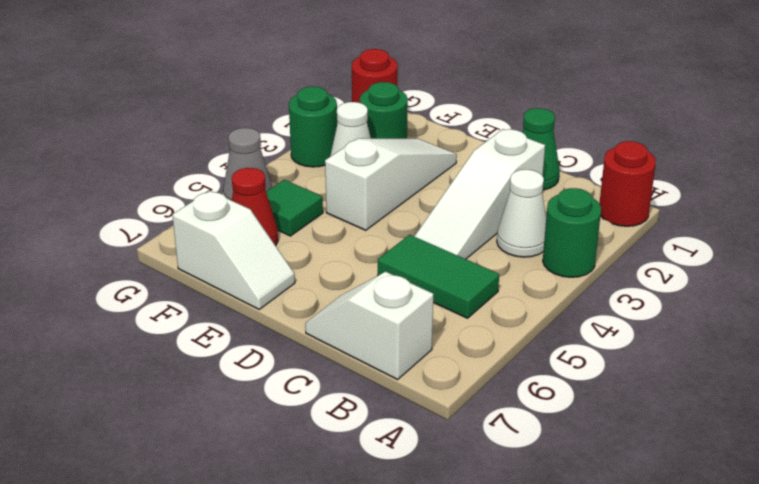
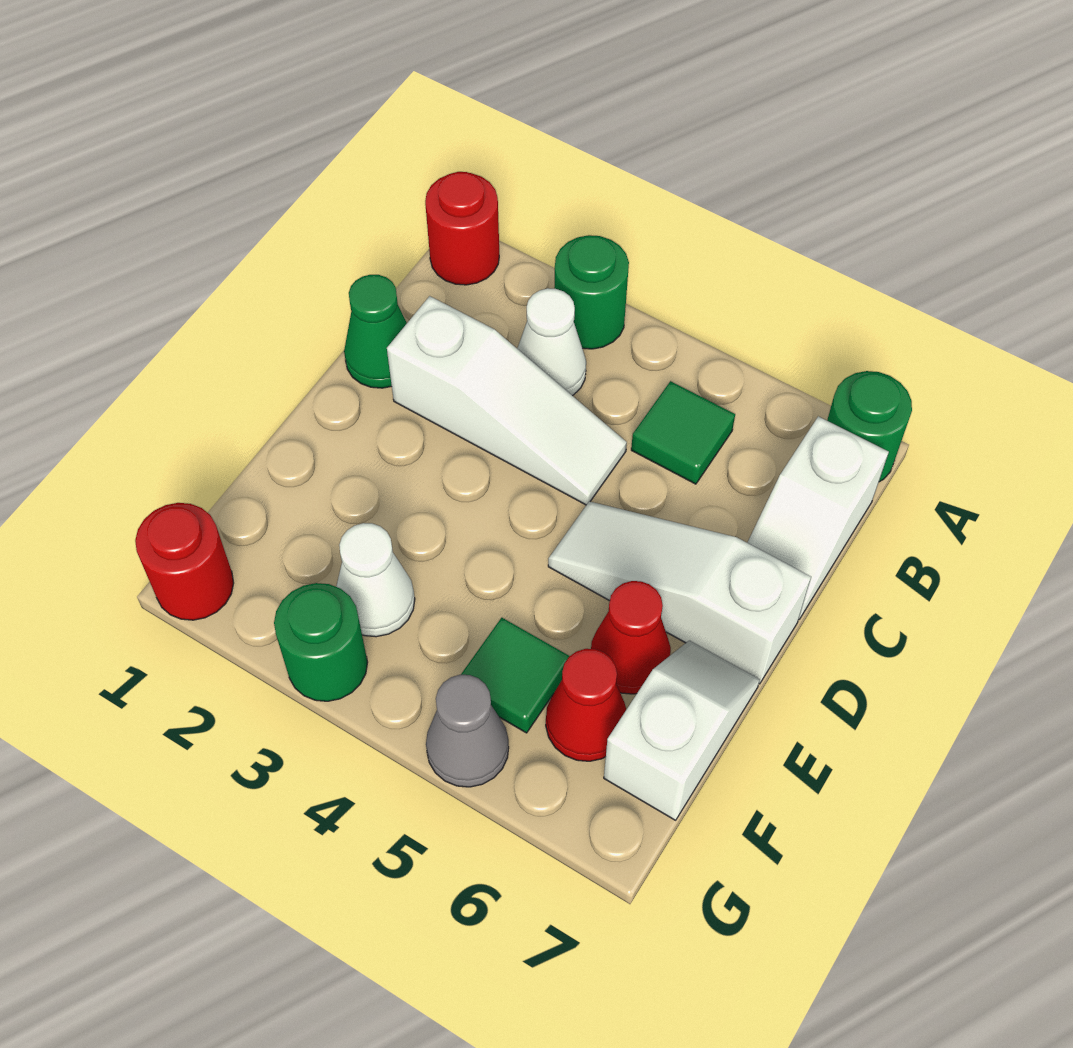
green tile B5:C5 level 1 -> green tile B5 level 1
white slope E2:E4 level 1 top 4 -> white slope D5:D7 level 1 top 7
none -> red cone E6 level 1
green round brick F2 level 1 -> green round brick A7 level 1

